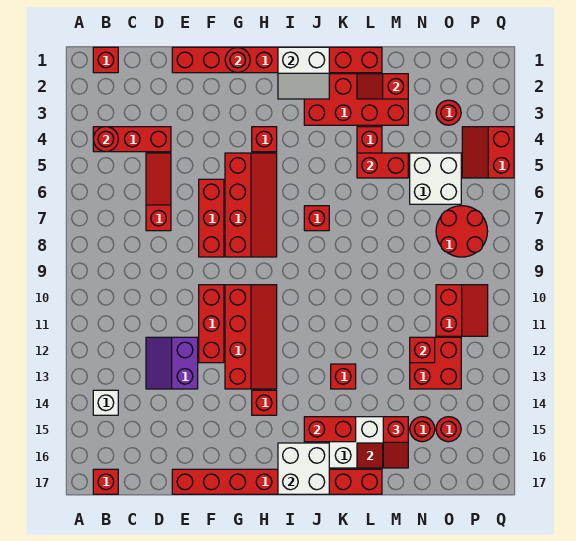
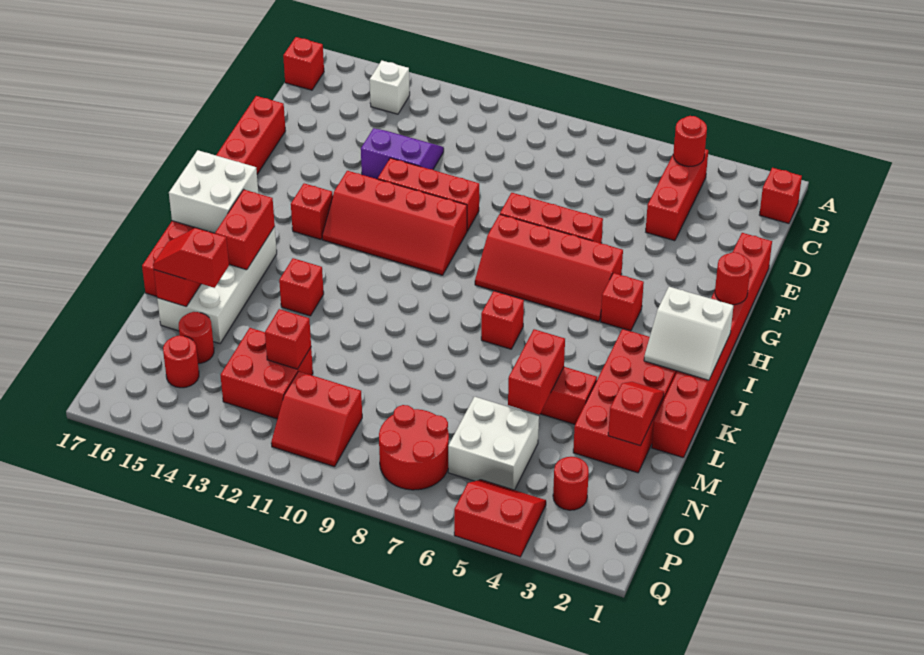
red slope D5:D7 level 1 top 7 -> none
white slope I1:J2 level 2 top 1 -> white slope I1:J2 level 2 top I

